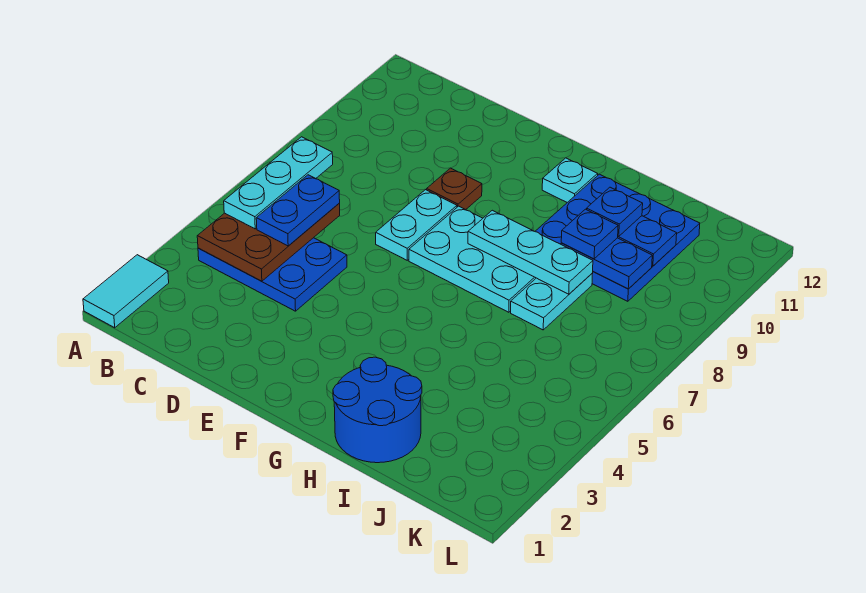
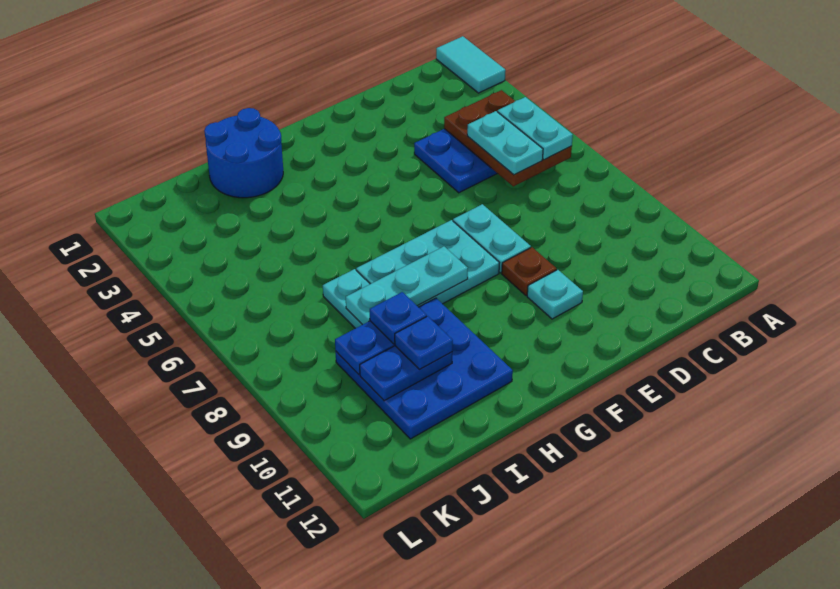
cyan plate B5:B7 level 3 -> cyan plate B5:B6 level 3
blue plate C5:C6 level 3 -> cyan plate C5:C6 level 3
cyan plate G11 level 1 -> cyan plate E10 level 1

